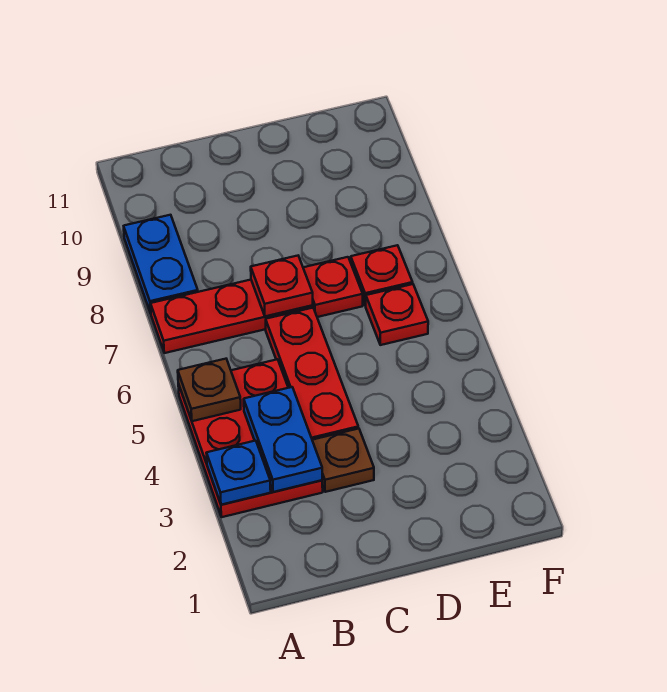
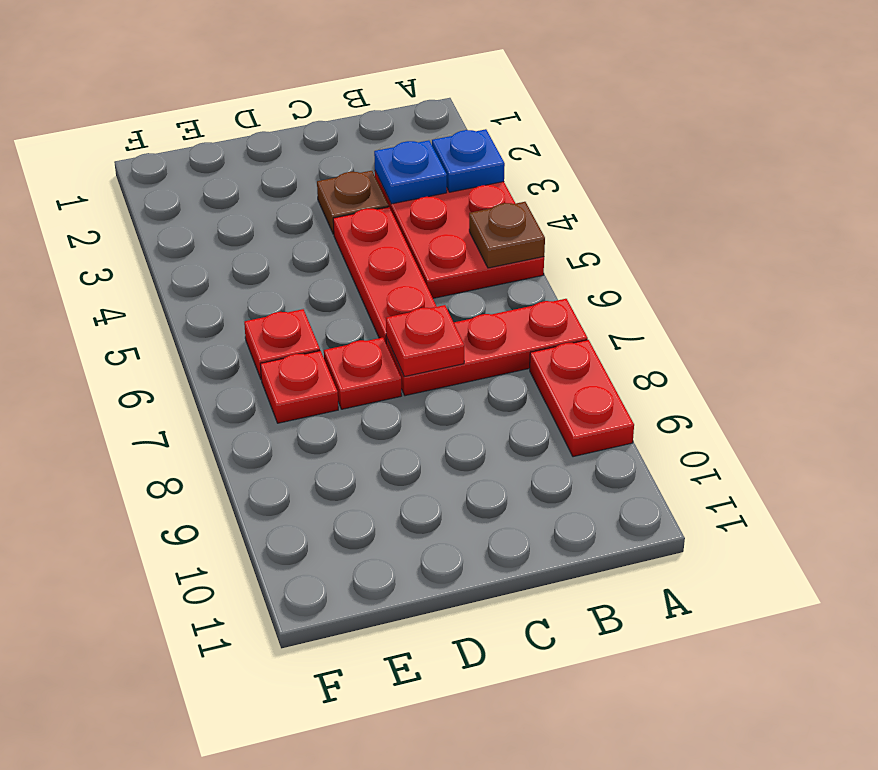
blue plate A8:A9 level 1 -> red plate A8:A9 level 1
blue plate B3:B4 level 2 -> blue plate B3 level 2

